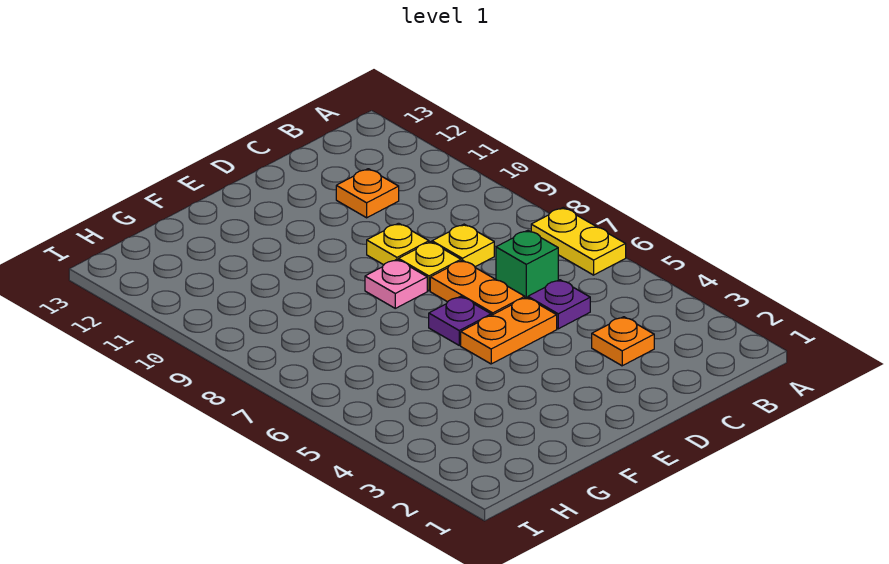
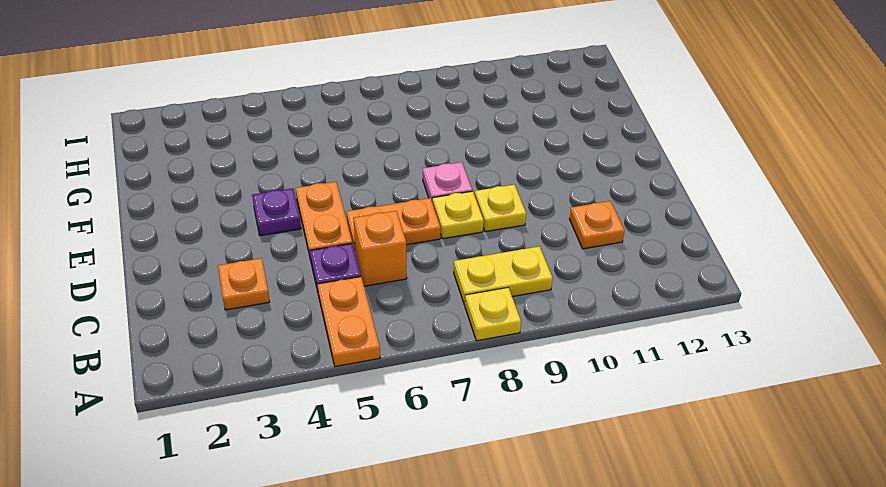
none -> orange plate A5:B5 level 1
yellow plate A6:A7 level 1 -> yellow plate B8:B9 level 1
green brick C6 level 1 -> orange brick C6 level 1
yellow plate C8 level 1 -> yellow plate A8 level 1
purple plate E6 level 1 -> purple plate E4 level 1

